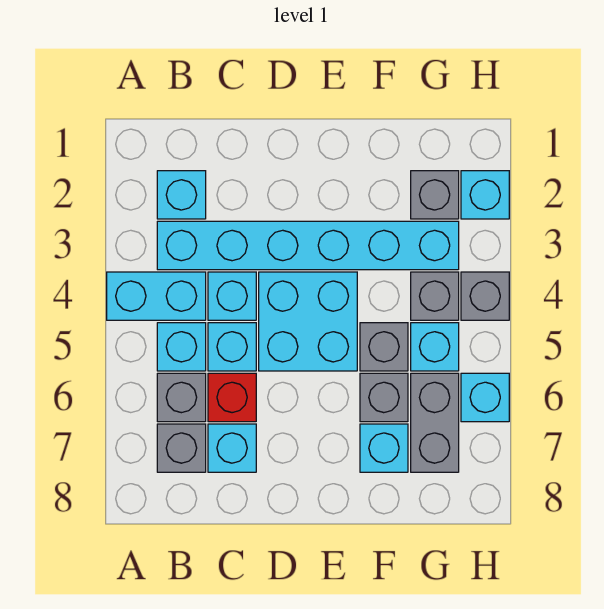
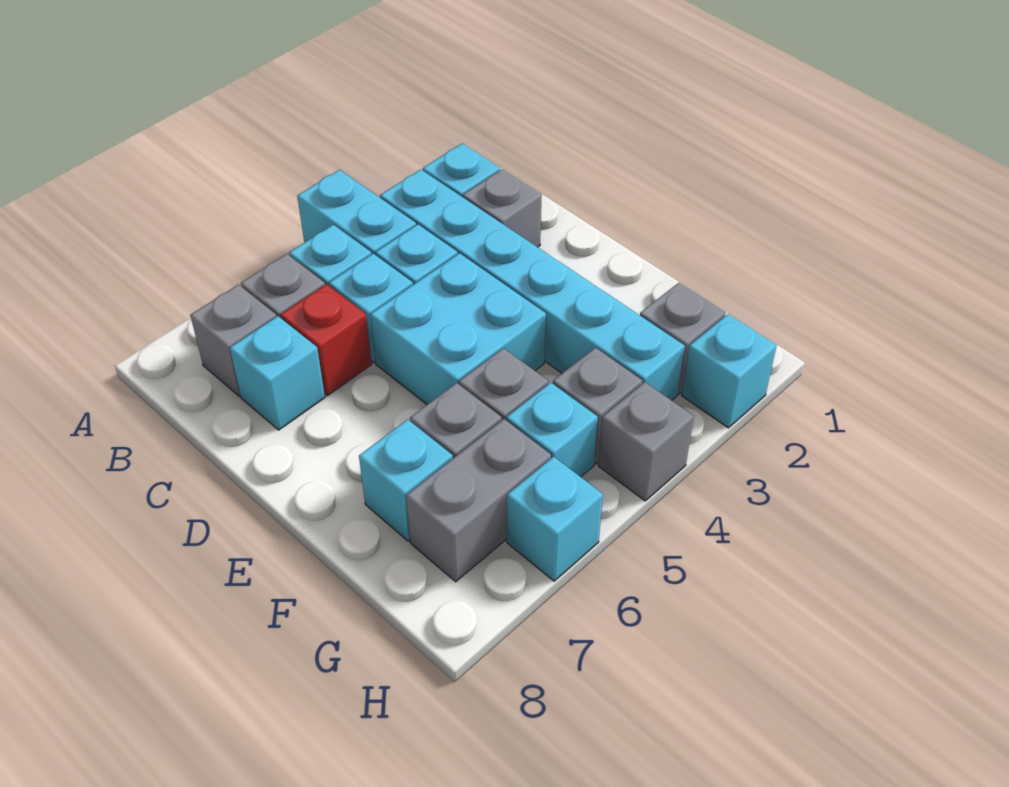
none -> grey brick C2 level 1

